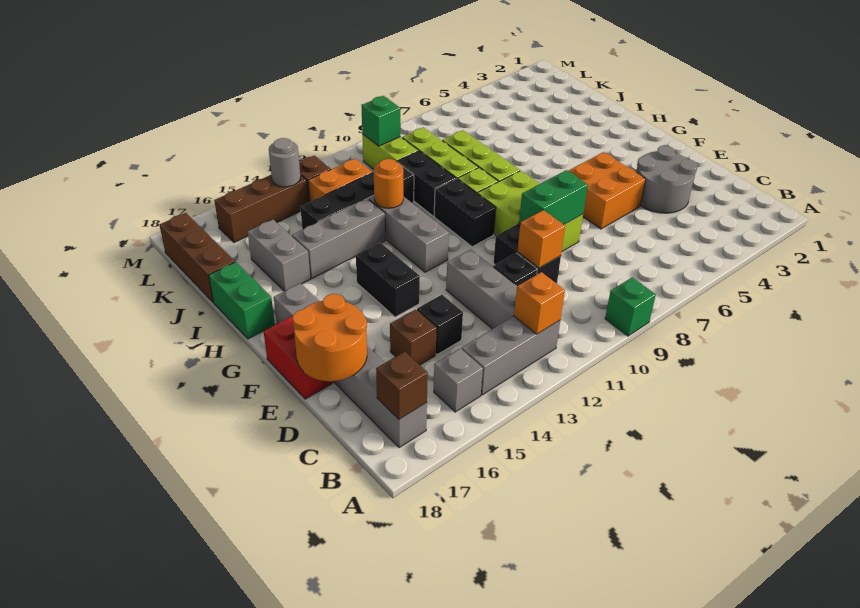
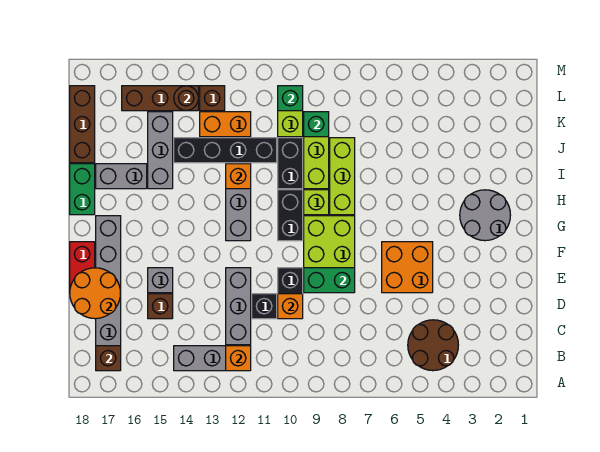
green brick A9 level 1 -> green brick K9 level 2
none -> brown round brick B4:C5 level 1
grey brick B15 level 1 -> grey brick E15 level 1
grey round brick D3:E4 level 1 -> grey round brick G2:H3 level 1
black brick D14 level 1 -> none
black brick F14:G14 level 1 -> none
orange round brick I12 level 2 -> orange brick I12 level 2
grey brick I13:I15 level 1 -> grey brick I15:K15 level 1
grey brick I16:J16 level 1 -> grey brick I16:I17 level 1
grey round brick L14 level 2 -> brown round brick L14 level 2

